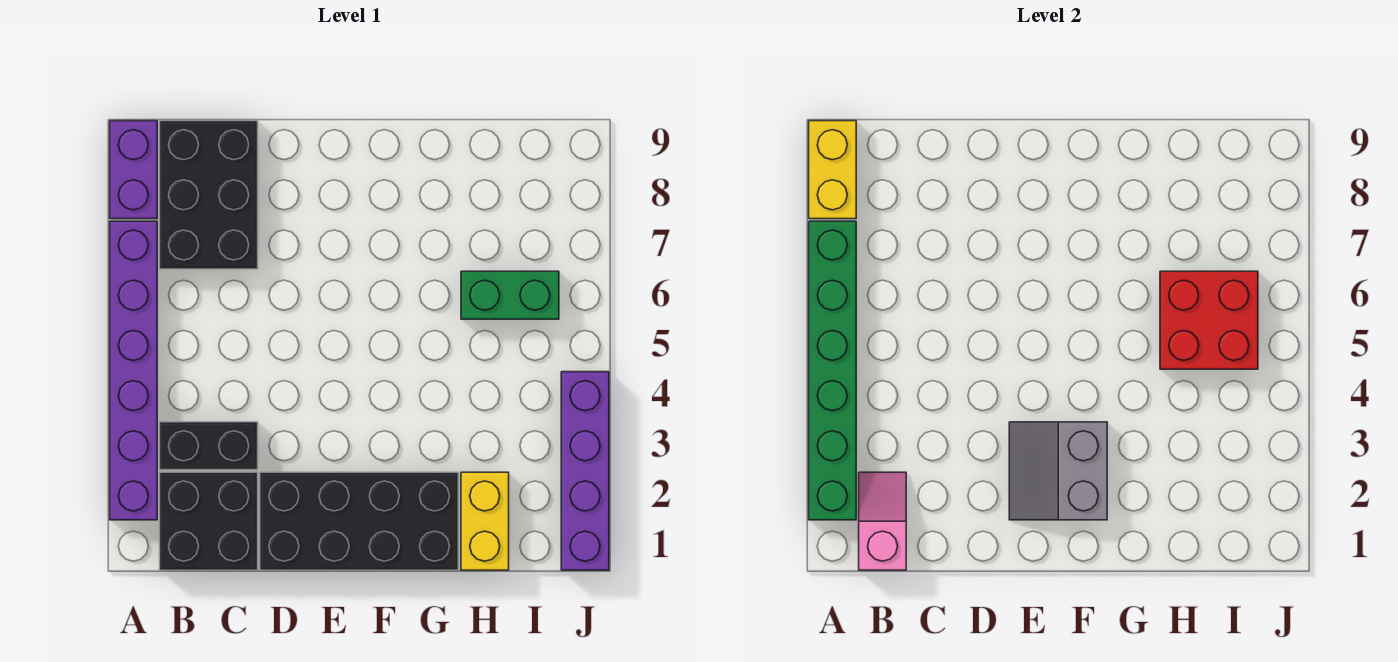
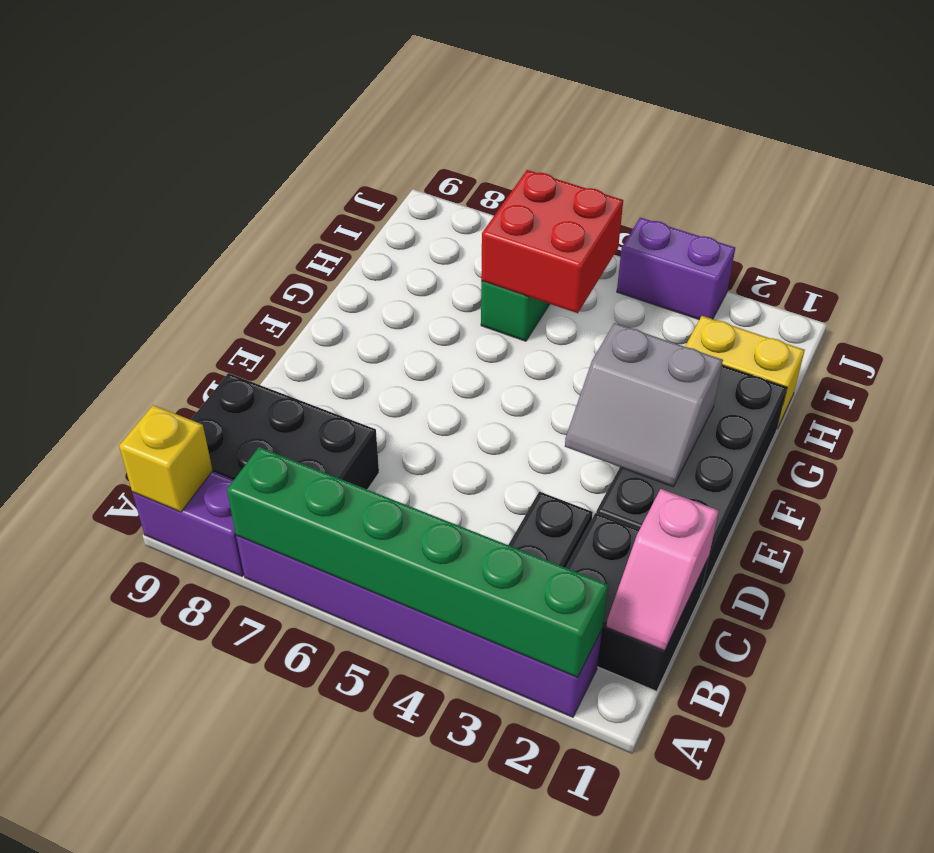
yellow brick A8:A9 level 2 -> yellow brick A9 level 2
pink slope B1:B2 level 2 top 1 -> pink slope B1:C1 level 2 top C
purple brick J1:J4 level 1 -> purple brick J3:J4 level 1

